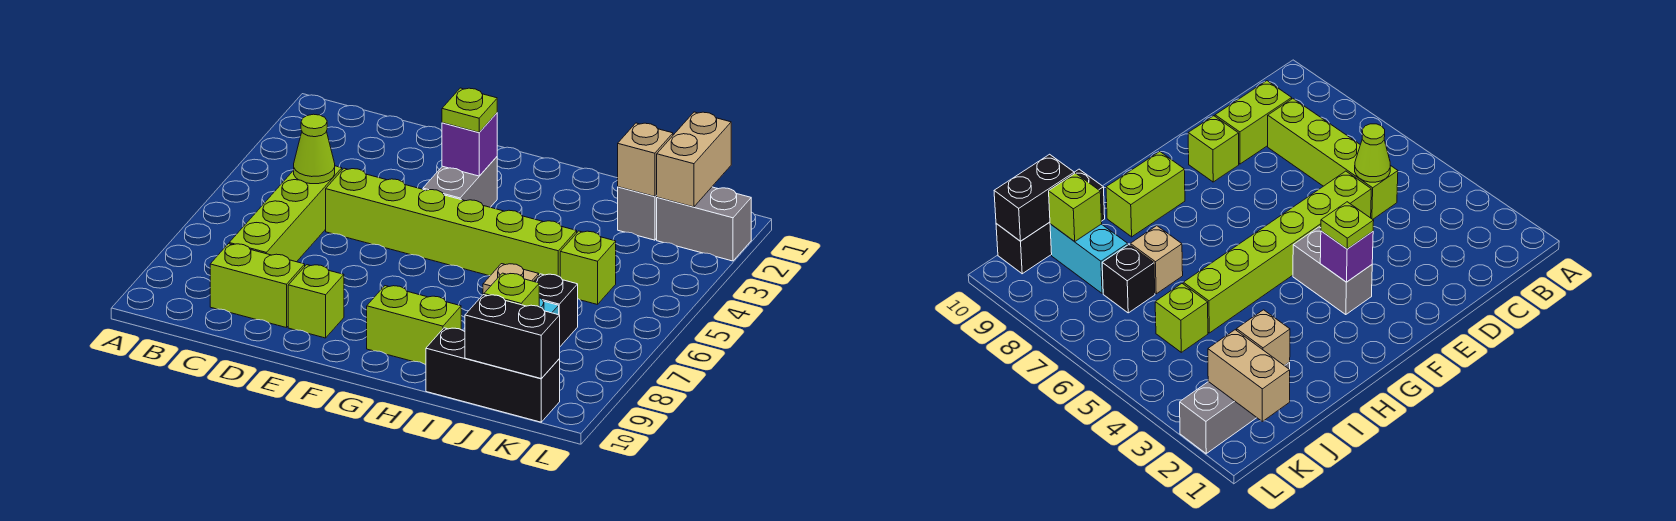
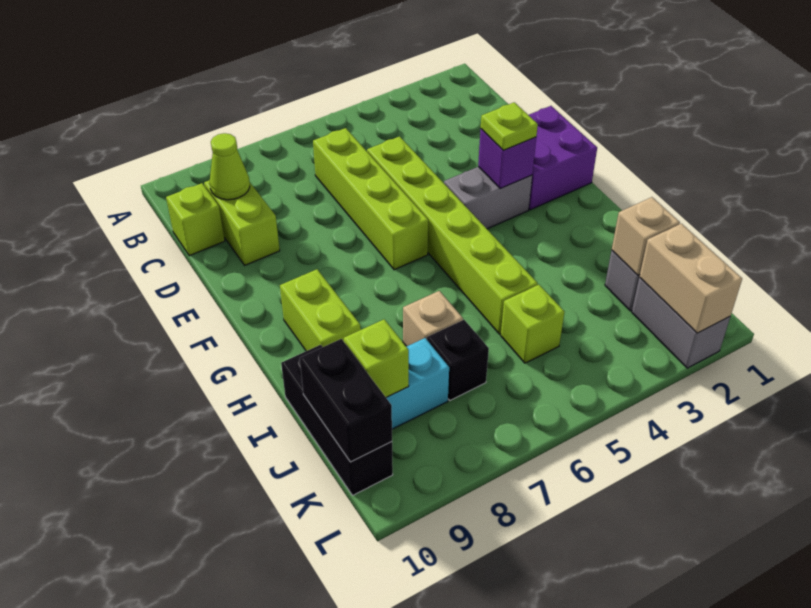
lime brick C5:C8 level 1 -> lime brick C6:F6 level 1
lime cone C5 level 2 -> lime cone C9 level 2
none -> purple brick E1:F2 level 1
lime brick E9 level 1 -> lime brick C10 level 1
tan brick K1:K2 level 2 -> tan brick K2:L2 level 2

